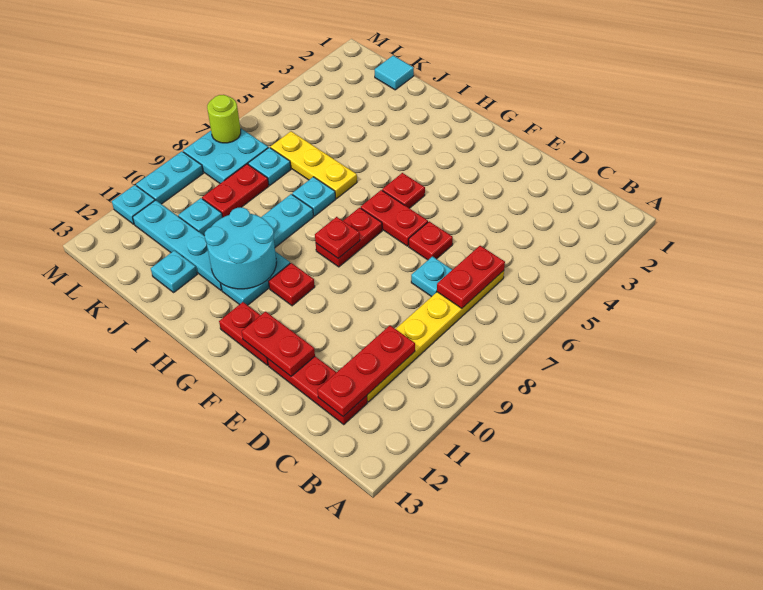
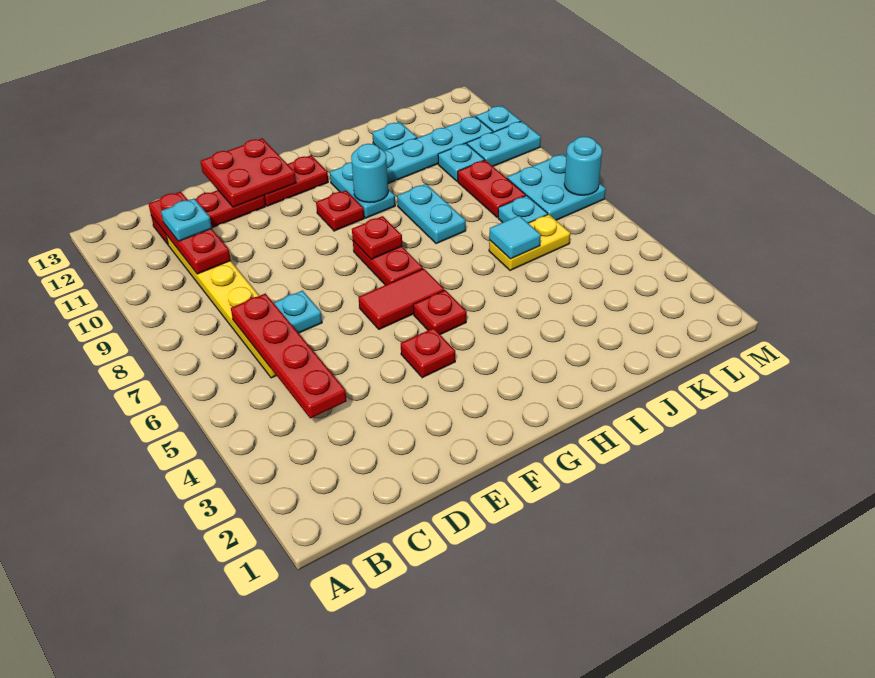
red plate C6:C7 level 2 -> red plate C4:C7 level 2
red plate E6 level 1 -> red plate F4 level 1
red plate E12:F12 level 2 -> red plate E12:F13 level 2
red plate F6:G6 level 1 -> red tile F6:G6 level 1
cyan round brick H10:I11 level 2 -> cyan round brick H10 level 2
yellow plate I6:K6 level 1 -> yellow plate J6:K6 level 1
cyan plate I7 level 1 -> cyan plate C11 level 3
cyan tile K1 level 1 -> cyan tile J6 level 2
lime round brick M7 level 2 -> cyan round brick M7 level 2
cyan plate M9:M10 level 1 -> cyan plate L10:M10 level 1

